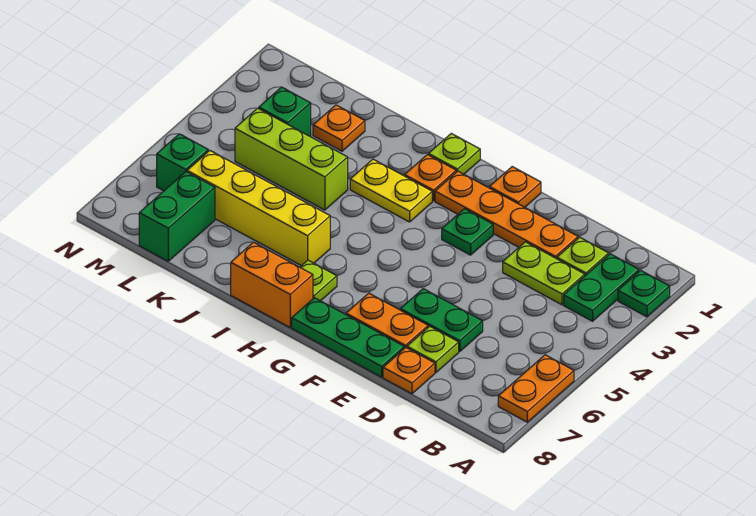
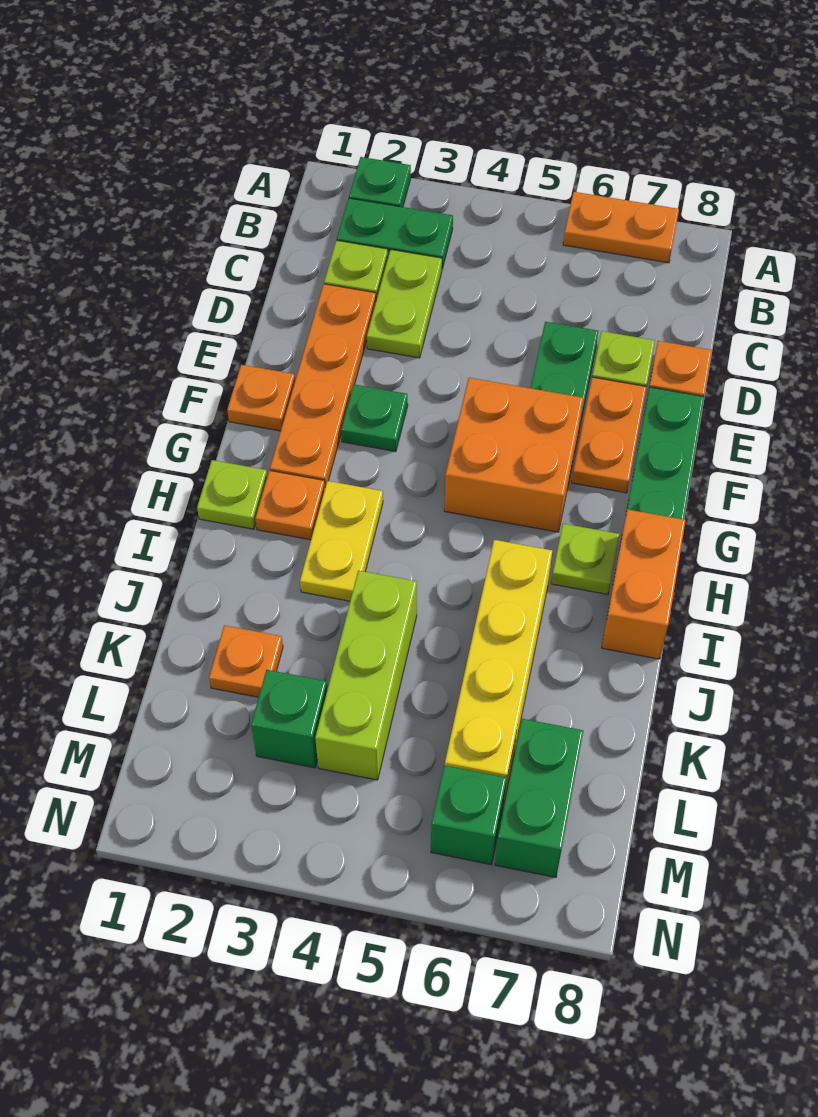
none -> orange brick F5:G6 level 1
green brick L7:L8 level 1 -> green brick L7:M7 level 1

